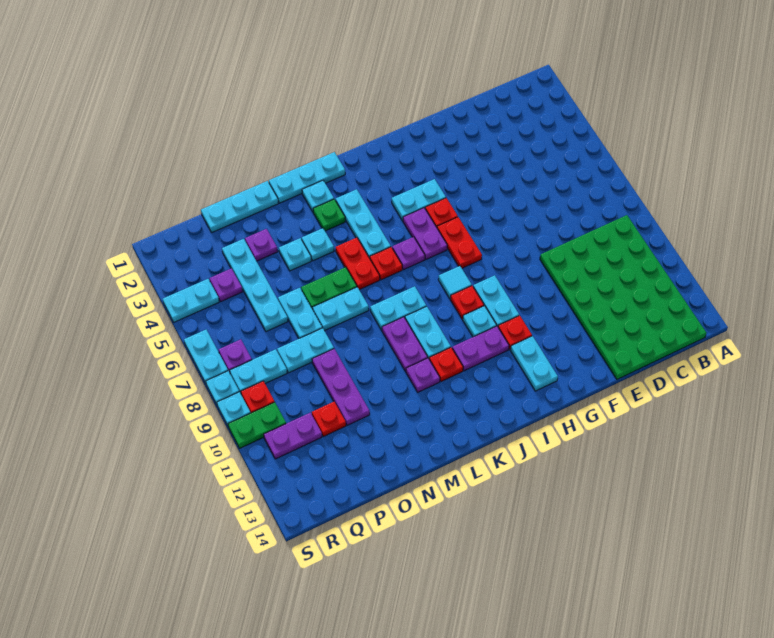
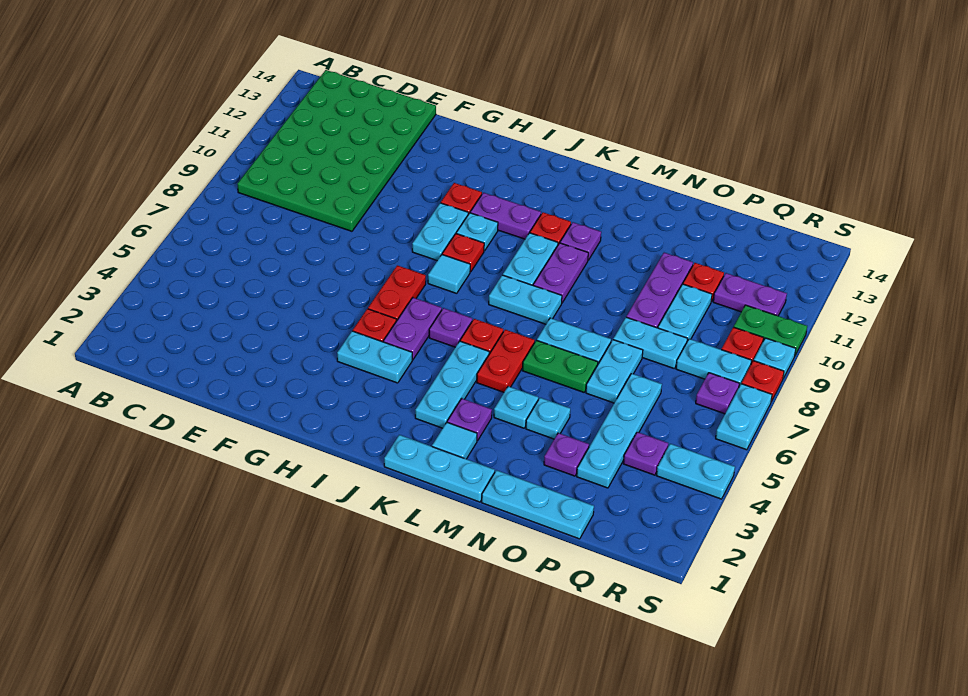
cyan plate H12:H13 level 1 -> cyan plate P9:P10 level 1
cyan plate L2 level 1 -> cyan tile L2 level 1
green plate L3 level 1 -> purple plate L3 level 1
cyan plate S8 level 1 -> red plate S8 level 1

